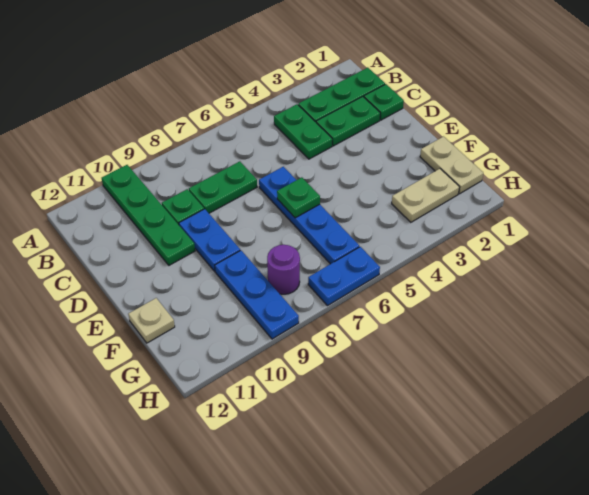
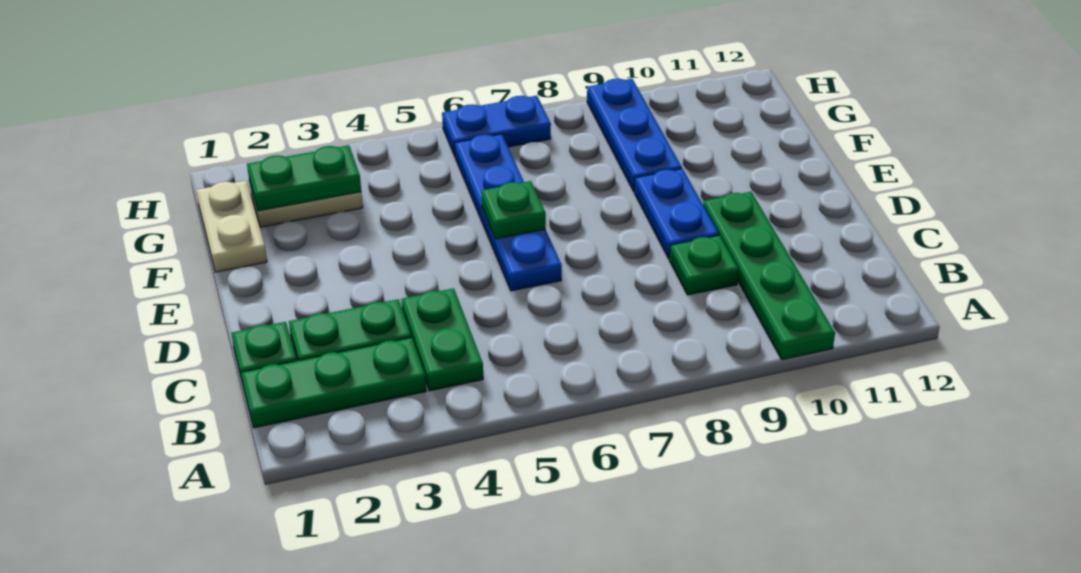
green plate C7:C8 level 1 -> green plate G2:G3 level 2
tan plate F12 level 1 -> none
purple round brick G8 level 1 -> none

